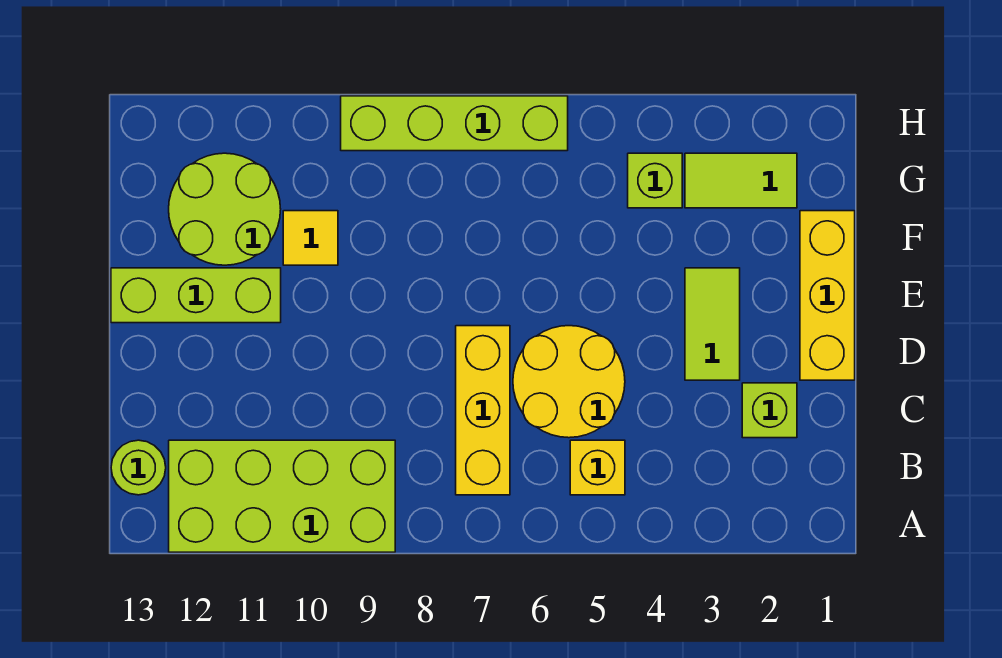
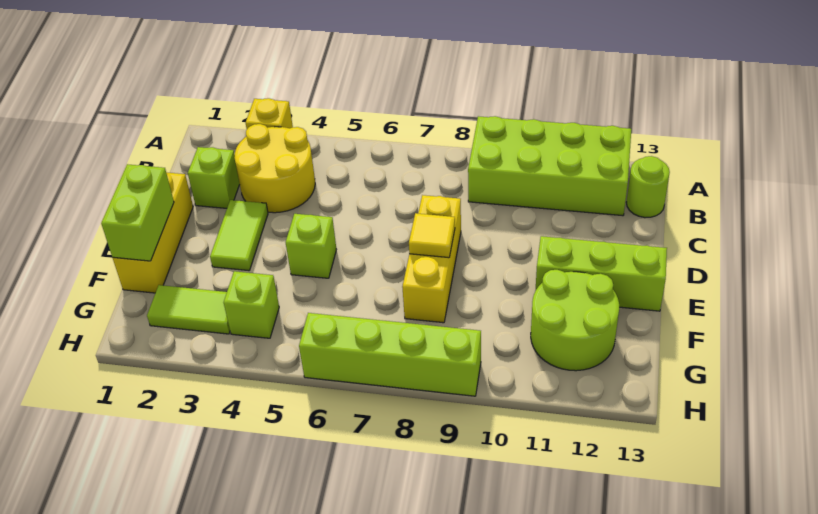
yellow brick B5 level 1 -> yellow brick A3 level 1
yellow brick B7:D7 level 1 -> yellow brick D8:F8 level 1
yellow round brick C5:D6 level 1 -> yellow round brick B3:C4 level 1
none -> lime brick E1:F1 level 2
none -> lime brick E5 level 1
yellow tile F10 level 1 -> yellow tile E8 level 2

